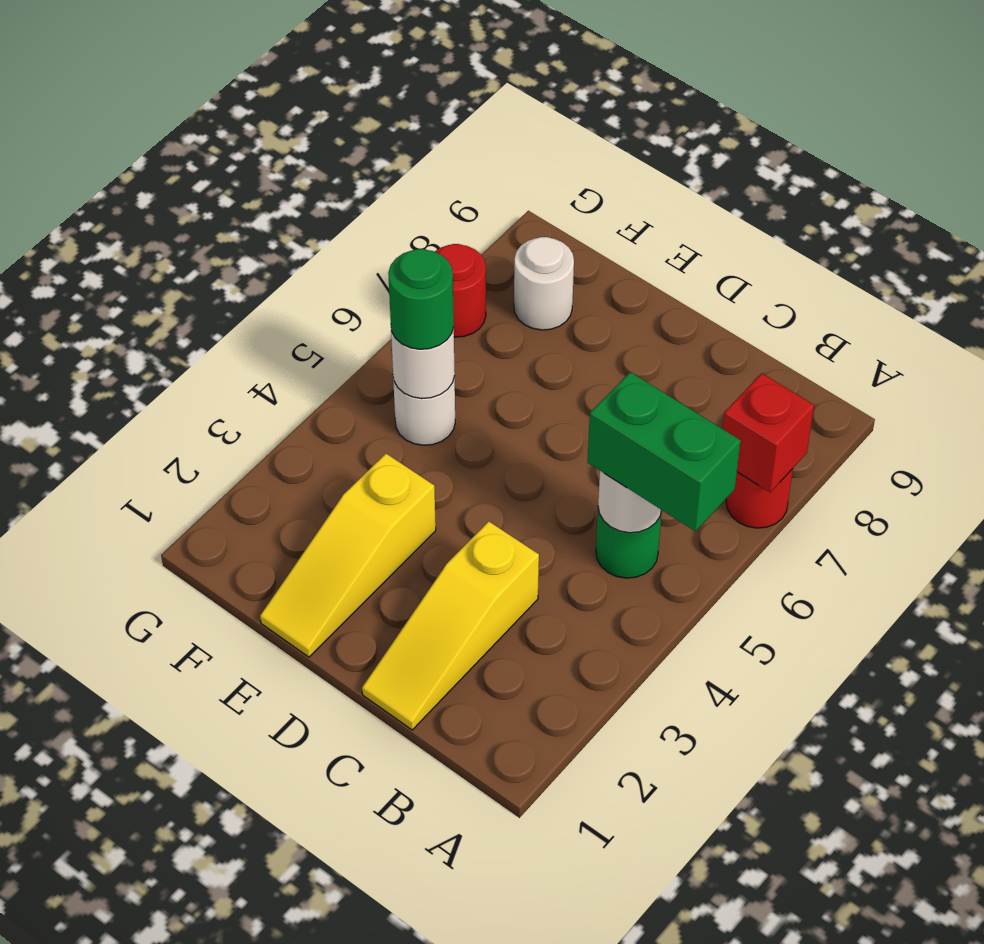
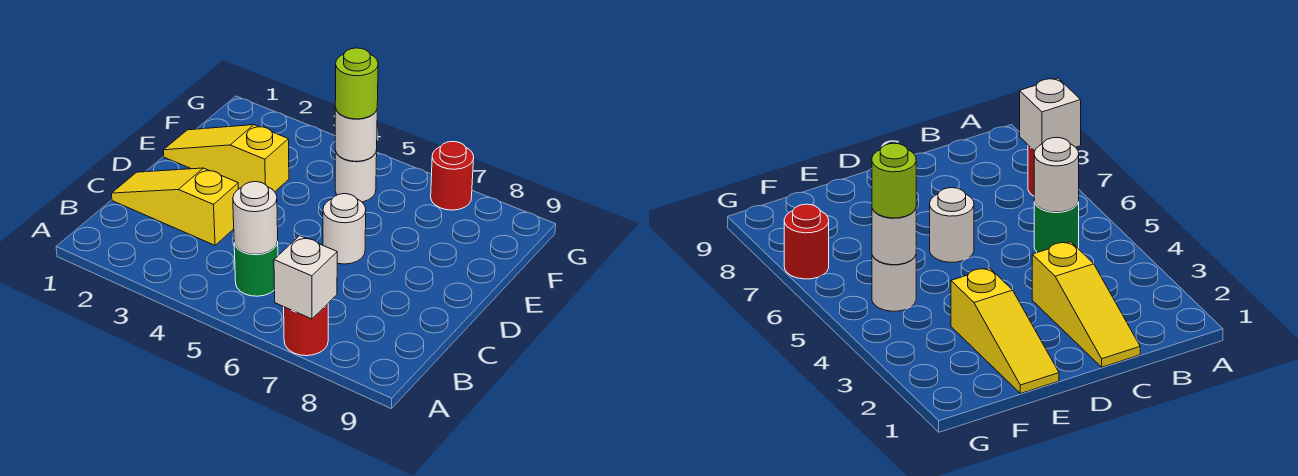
green brick A5:B5 level 3 -> none
red brick A7 level 2 -> white brick A7 level 2
green round brick F5 level 3 -> lime round brick F5 level 3
white round brick F8 level 1 -> white round brick D6 level 1

